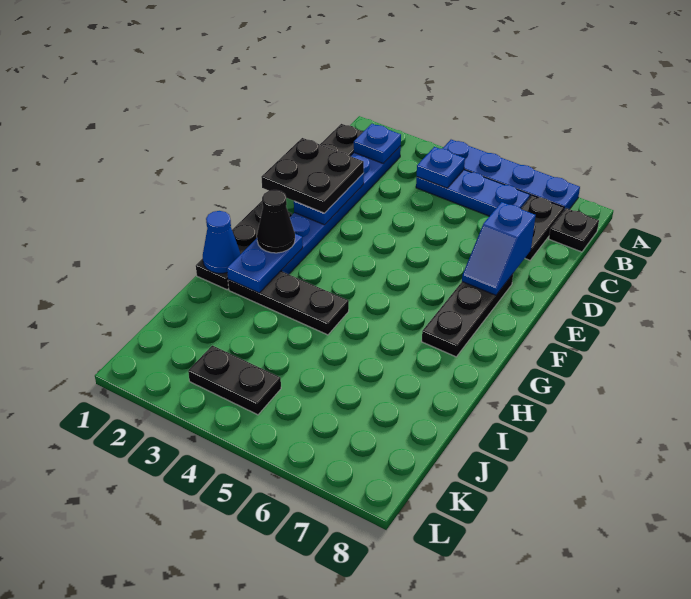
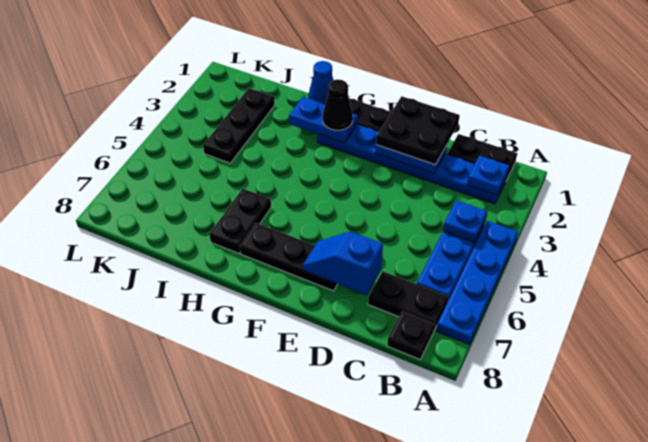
black plate H2:H4 level 1 -> black plate J2:J4 level 1
black plate K3:K4 level 1 -> black plate H6:H7 level 1

